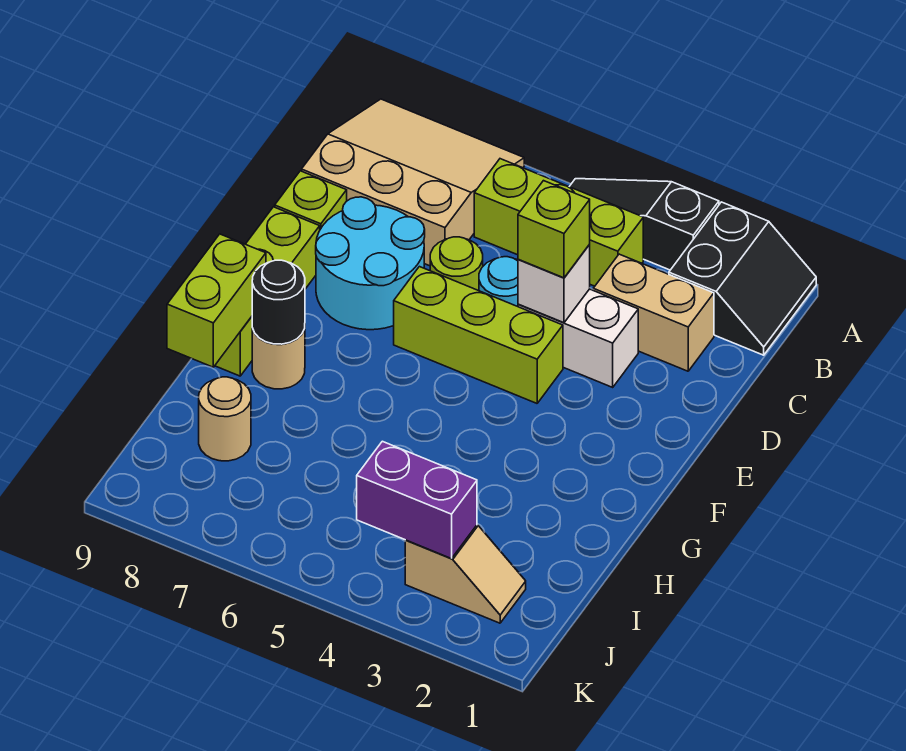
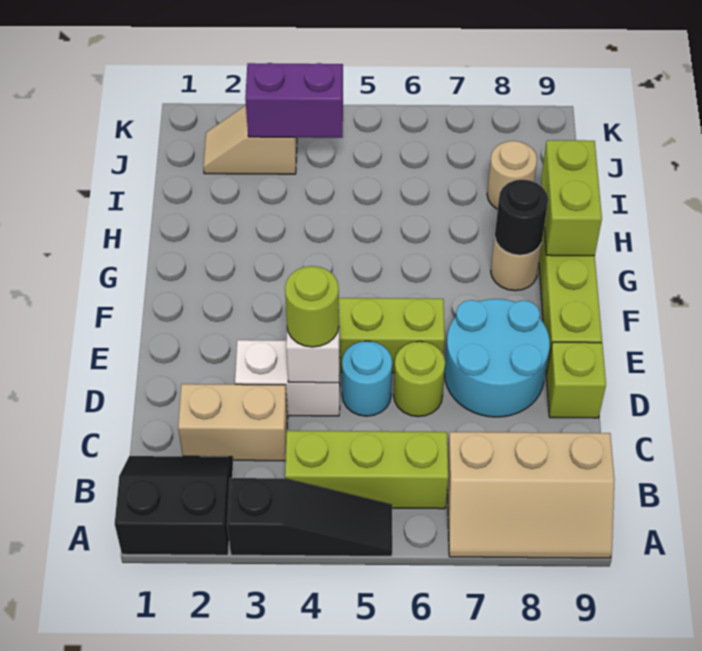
black slope A1:B2 level 1 top 2 -> black slope A1:B2 level 1 top A
tan slope A7:C9 level 1 top C -> tan slope A7:B9 level 1 top B
lime brick D4 level 3 -> lime round brick D4 level 3

